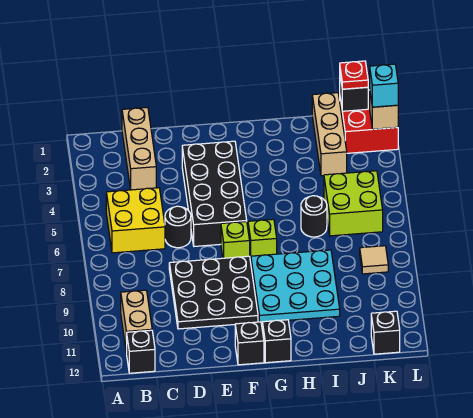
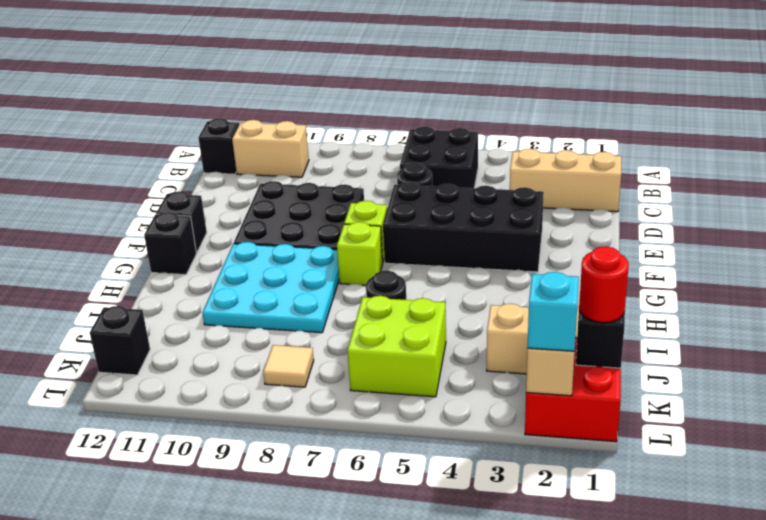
yellow brick B5:C6 level 1 -> black brick B5:C6 level 1
red plate K1 level 3 -> red round brick K1 level 3

